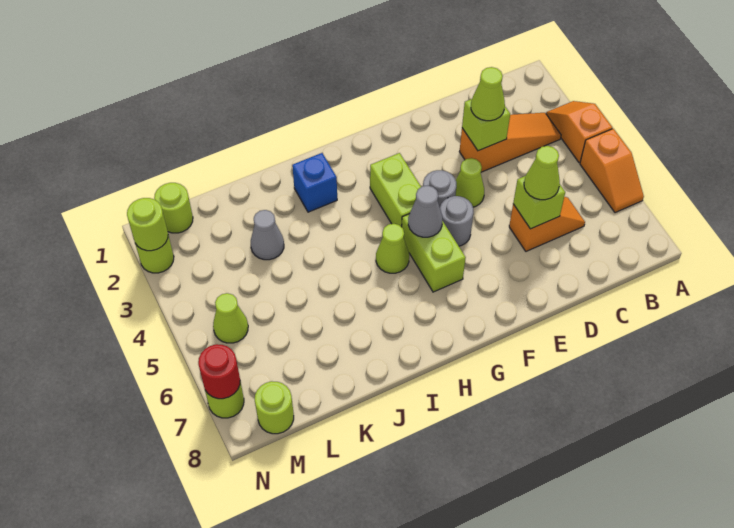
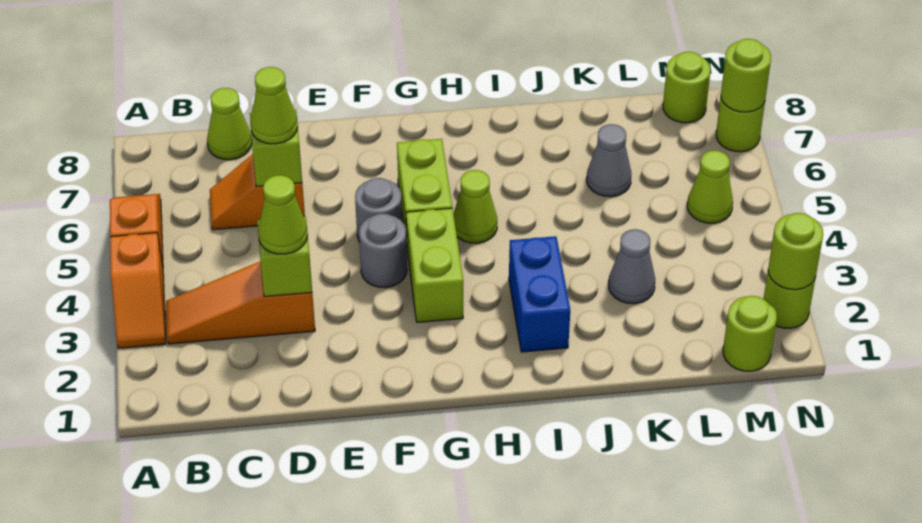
lime cone E4 level 1 -> lime cone C8 level 1
grey cone G5 level 2 -> grey cone K6 level 1
blue brick I2 level 1 -> blue brick I2:I3 level 1
red round brick N7 level 2 -> lime round brick N7 level 2

